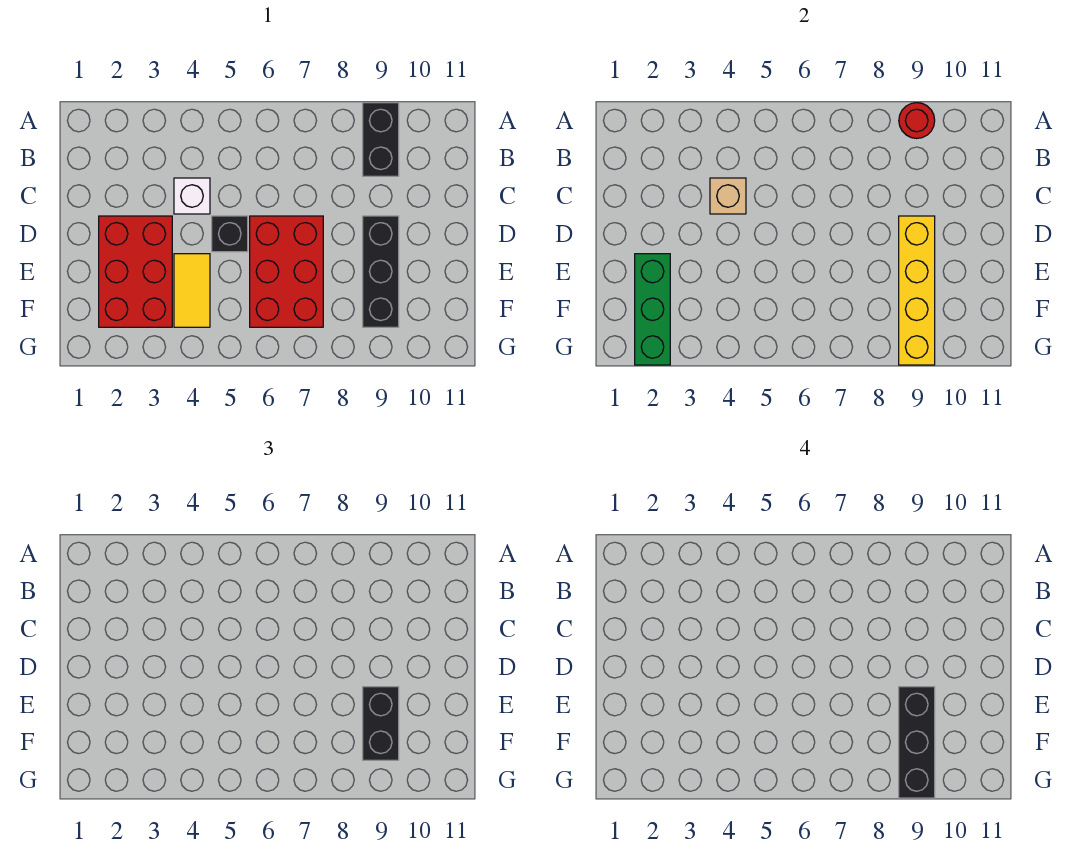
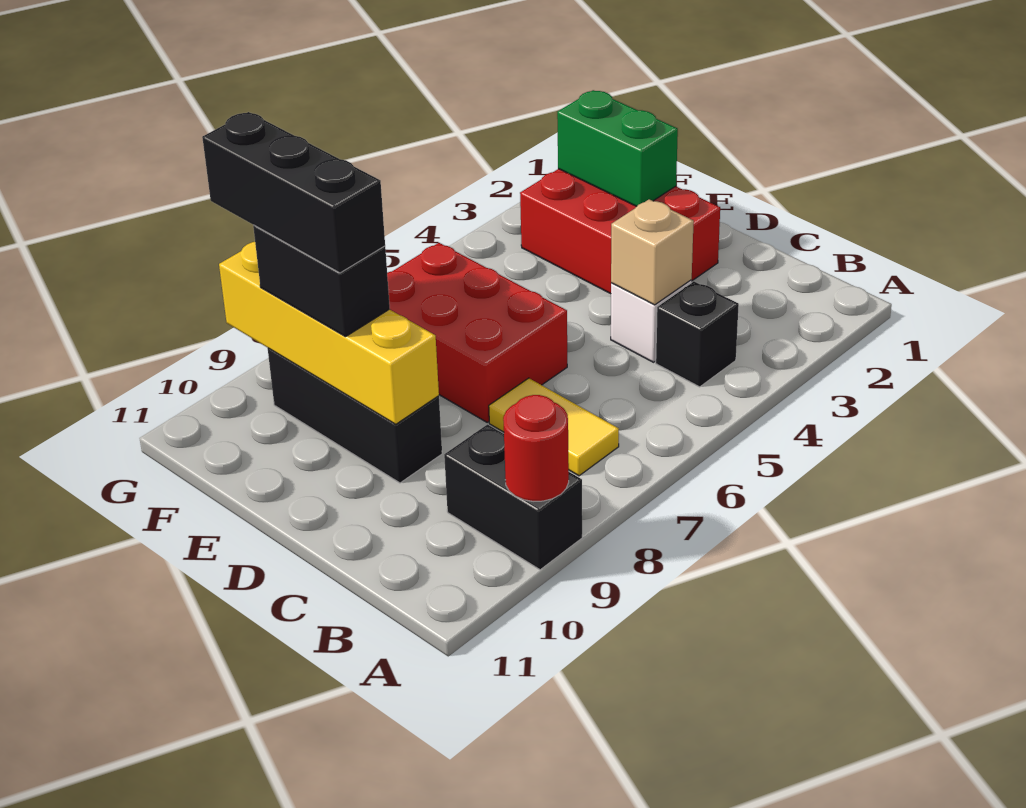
black brick D5 level 1 -> black brick B4 level 1
green brick E2:G2 level 2 -> green brick E2:F2 level 2
yellow tile E4:F4 level 1 -> yellow tile B7:C7 level 1

